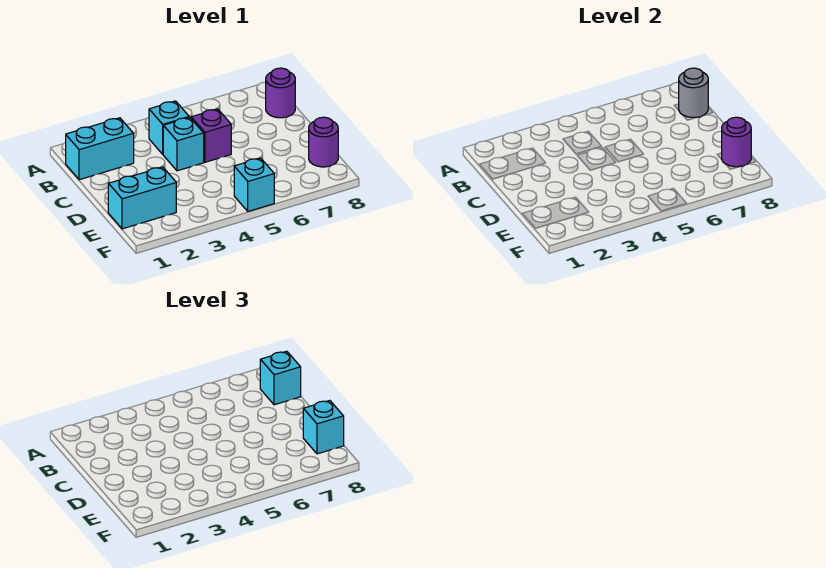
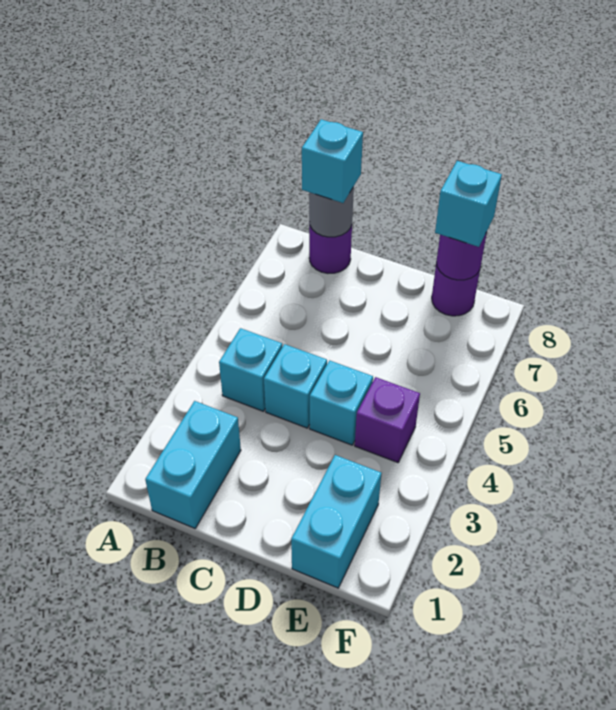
purple brick C5 level 1 -> purple brick E4 level 1
cyan brick F5 level 1 -> cyan brick D4 level 1

